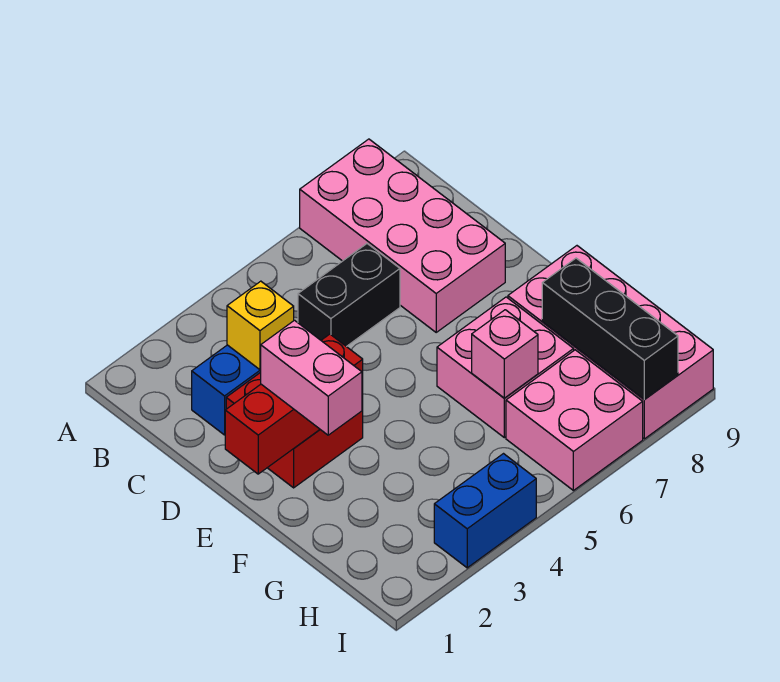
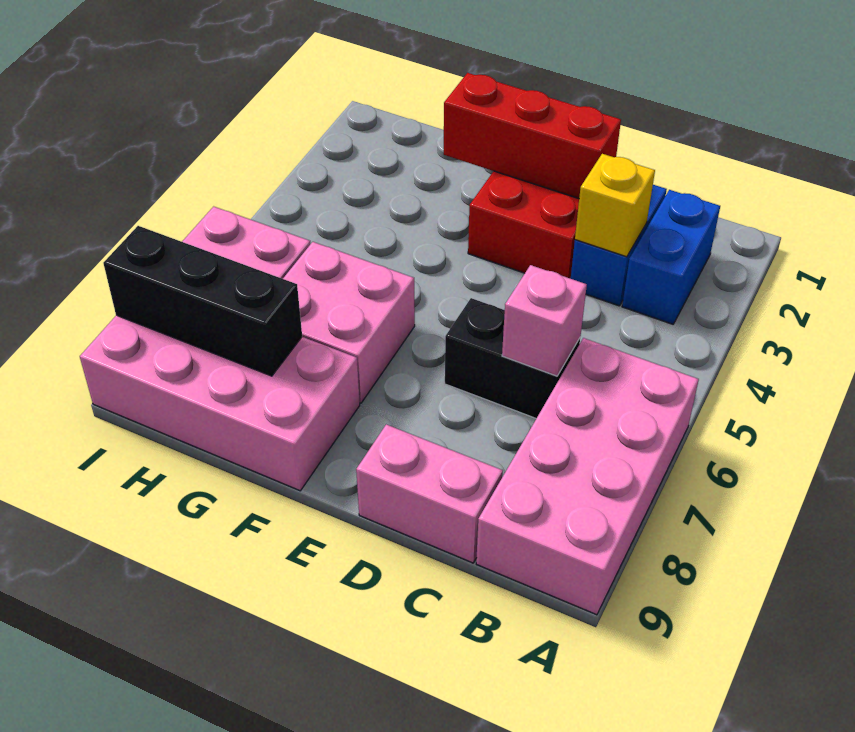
pink brick A7:D8 level 1 -> pink brick A6:B9 level 1
black brick C5:C6 level 1 -> black brick C6:D6 level 1
red brick E1:E3 level 2 -> red brick D2:F2 level 2
pink brick E2:F2 level 3 -> pink brick C9:D9 level 1
pink brick G6 level 2 -> pink brick C6 level 2
blue brick I3:I4 level 1 -> blue brick B2:B3 level 1

